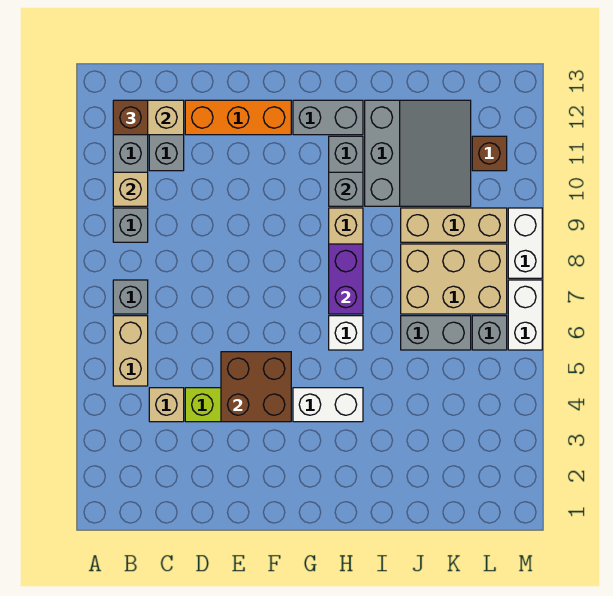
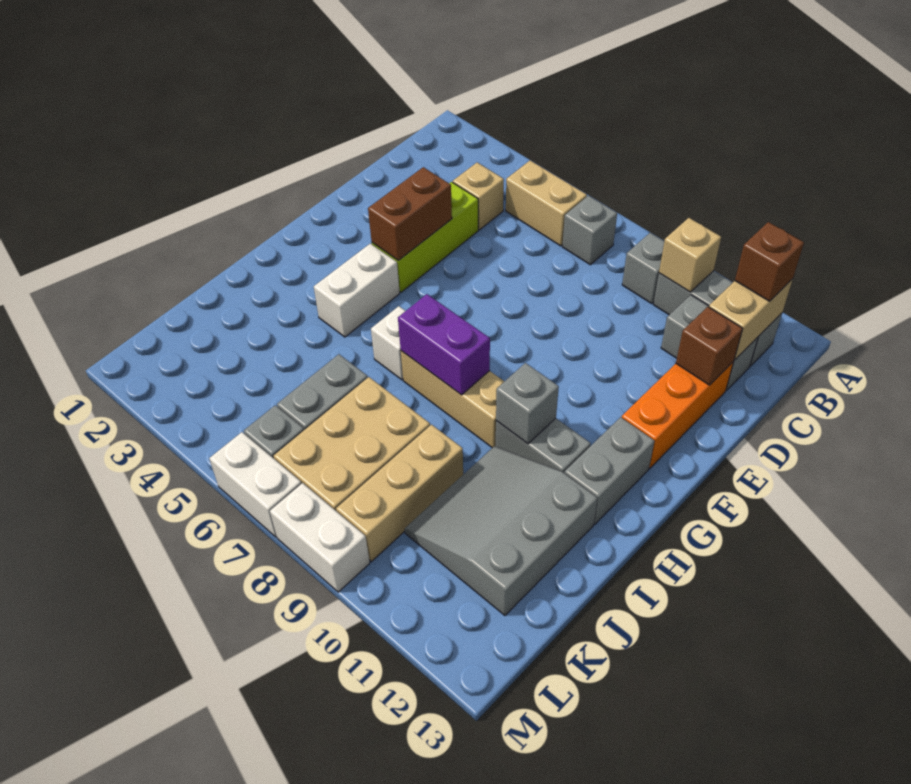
brown brick E4:F5 level 2 -> brown brick E4:F4 level 2
grey slope I10:K12 level 1 top I -> grey slope I10:K12 level 1 top 12
brown brick L11 level 1 -> brown brick D12 level 2

